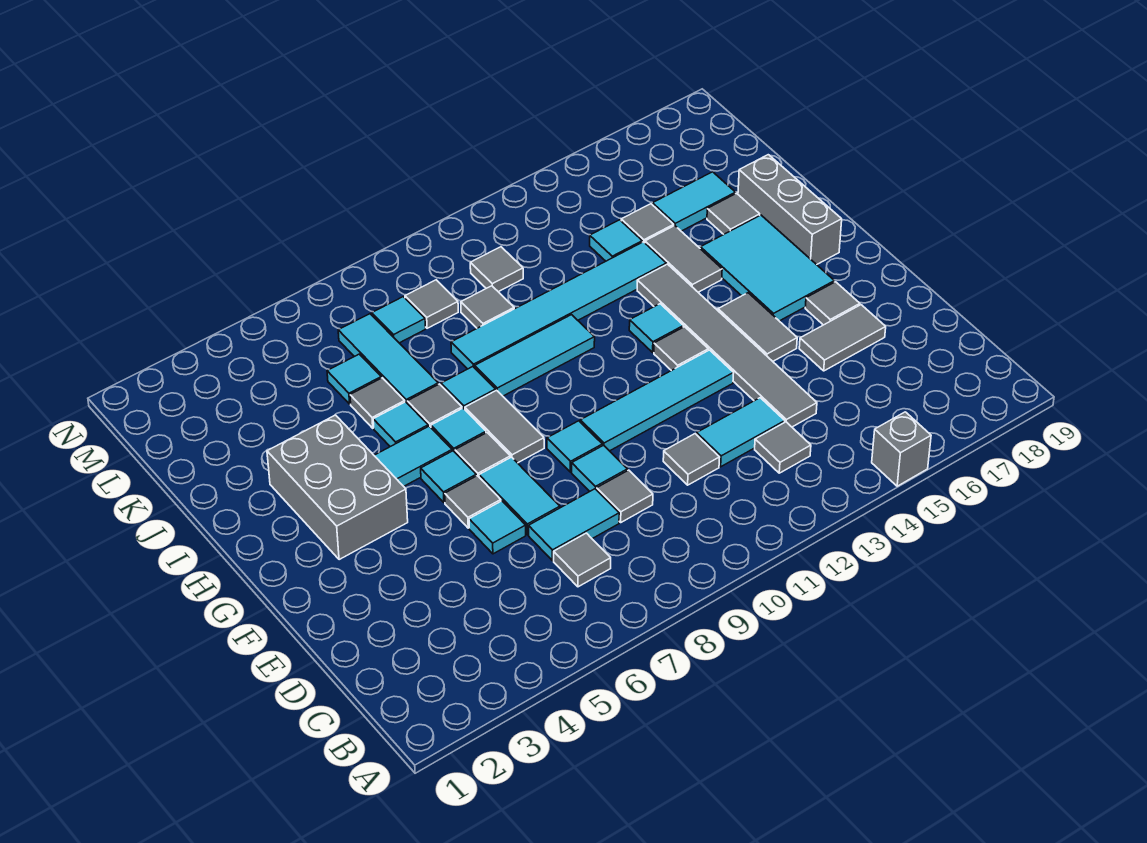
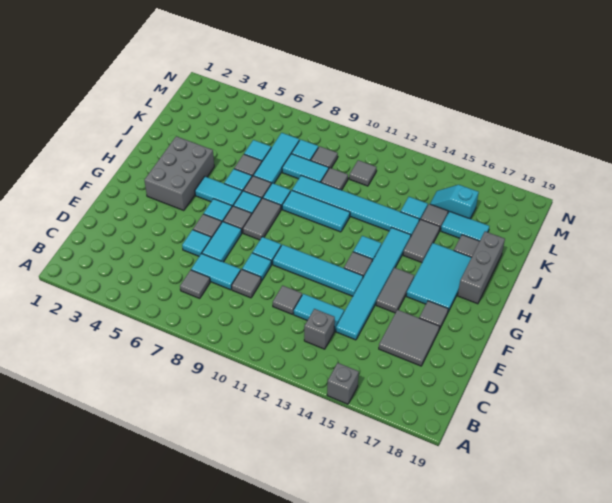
grey tile C13 level 1 -> grey brick C13 level 1
grey tile D14:I14 level 1 -> cyan tile D14:I14 level 1
grey tile E16:E17 level 1 -> grey tile D16:E17 level 1
none -> cyan tile K8:K9 level 1
none -> cyan slope L15:L16 level 1 top 16

